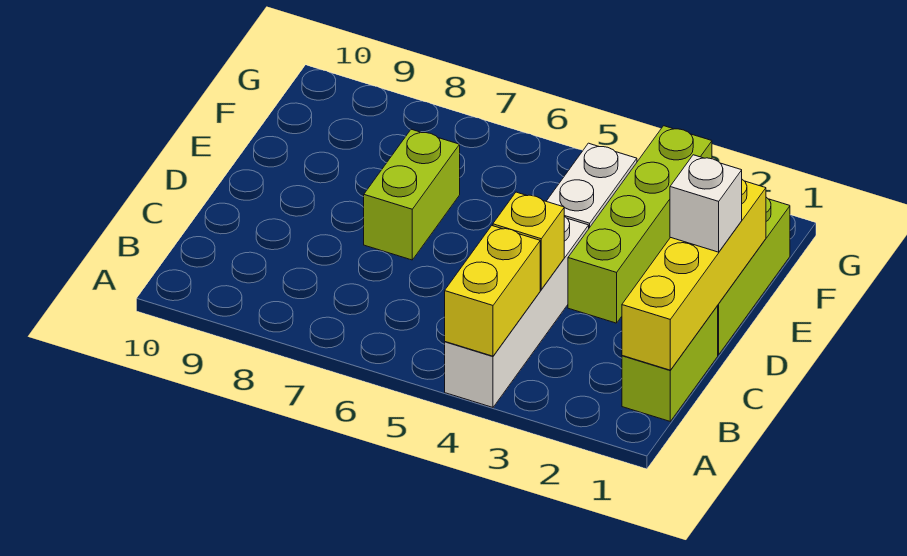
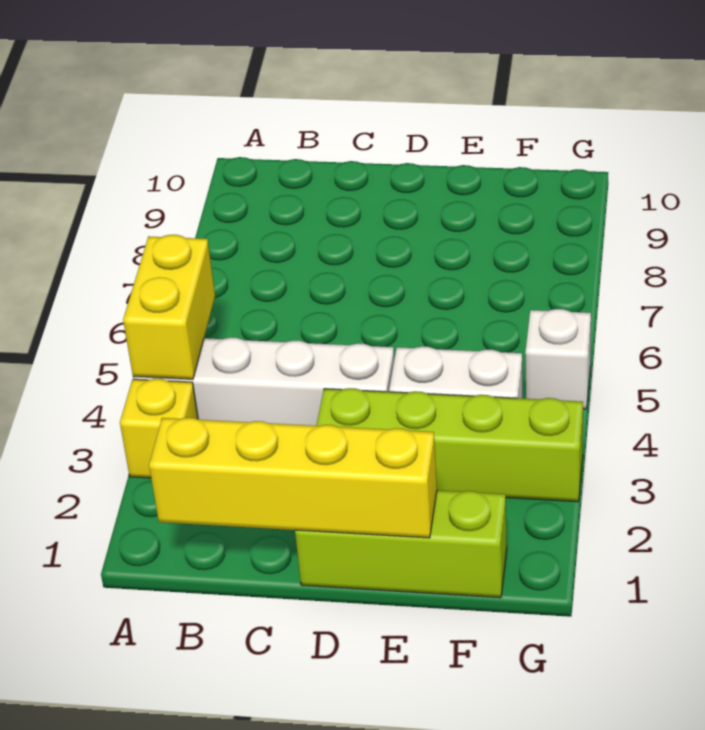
yellow brick A4:B4 level 2 -> yellow brick A4:A5 level 2
lime brick B1:C1 level 1 -> none
yellow brick C4 level 2 -> yellow brick A3 level 1
white brick D1 level 3 -> white brick G5 level 1
lime brick D7:E7 level 1 -> none

